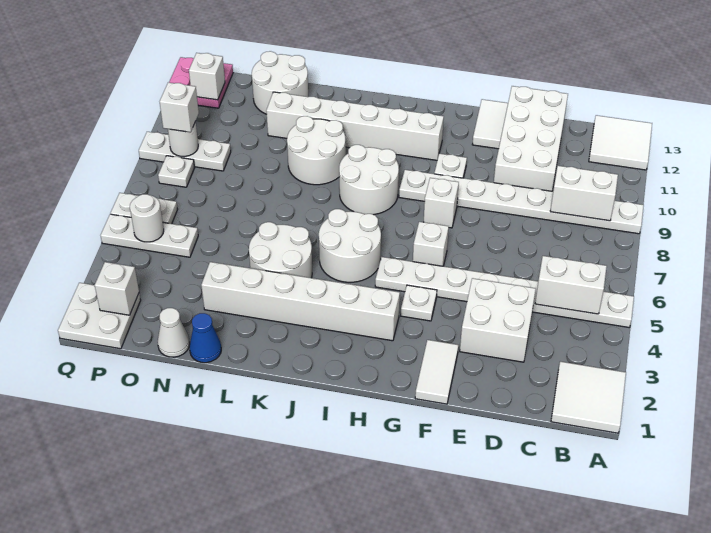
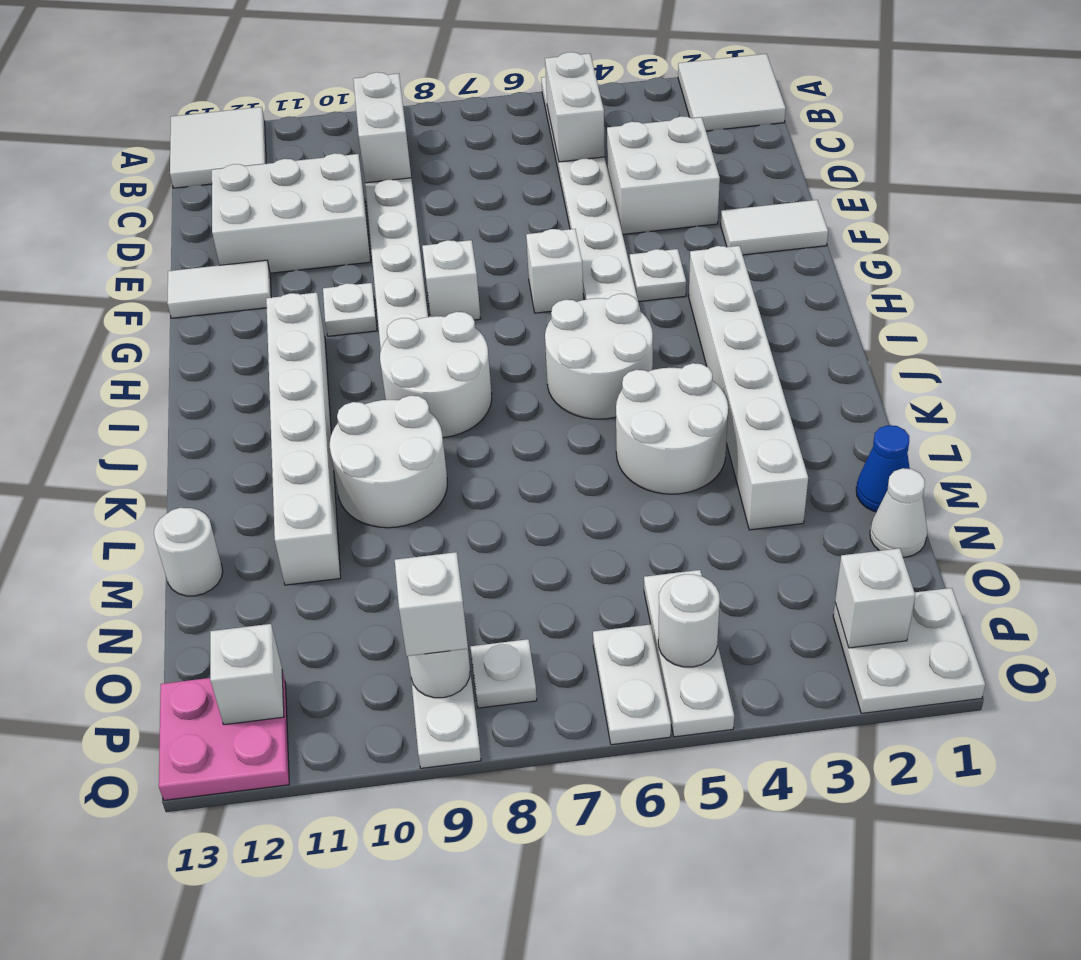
white brick D10:E13 level 1 -> white brick D10:E12 level 1
white round brick M12:N13 level 1 -> white round brick M13 level 1

